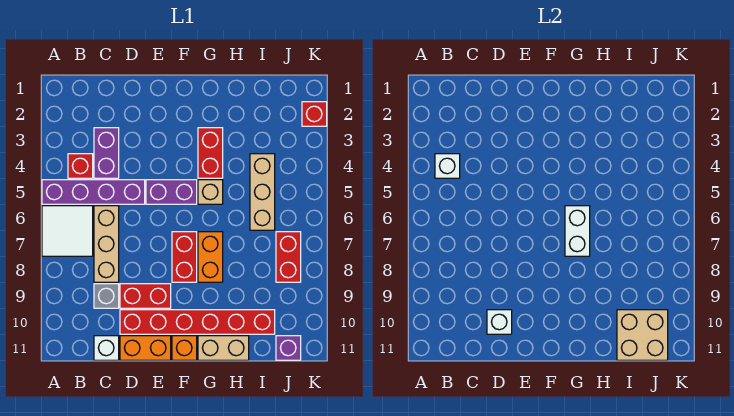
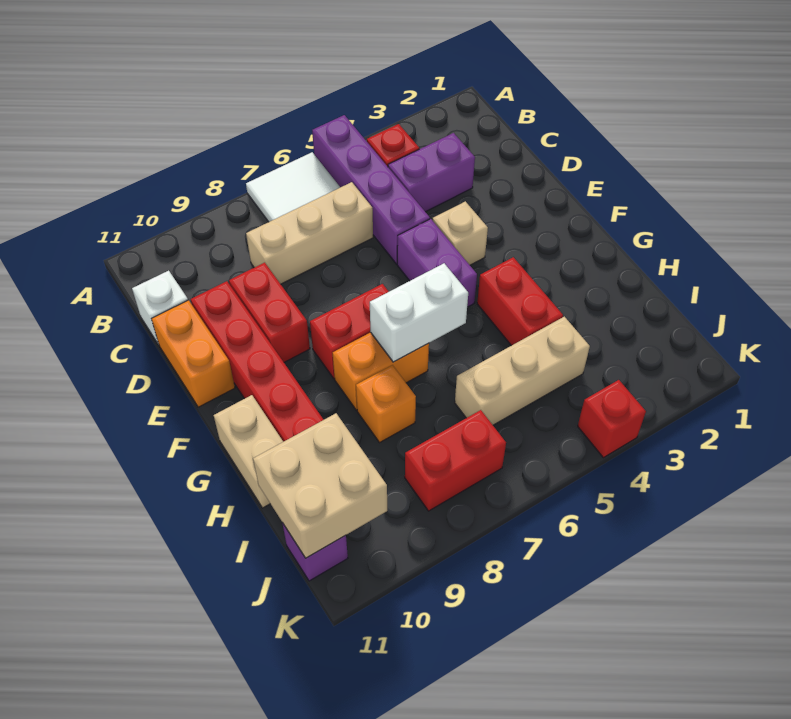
white brick B4 level 2 -> none
grey brick C9 level 1 -> none
white brick D10 level 2 -> none
orange brick F11 level 1 -> orange brick H8 level 1
red brick G3:G4 level 1 -> red brick G4:H4 level 1
tan brick G5 level 1 -> tan brick E4 level 1
red brick K2 level 1 -> red brick K4 level 1

